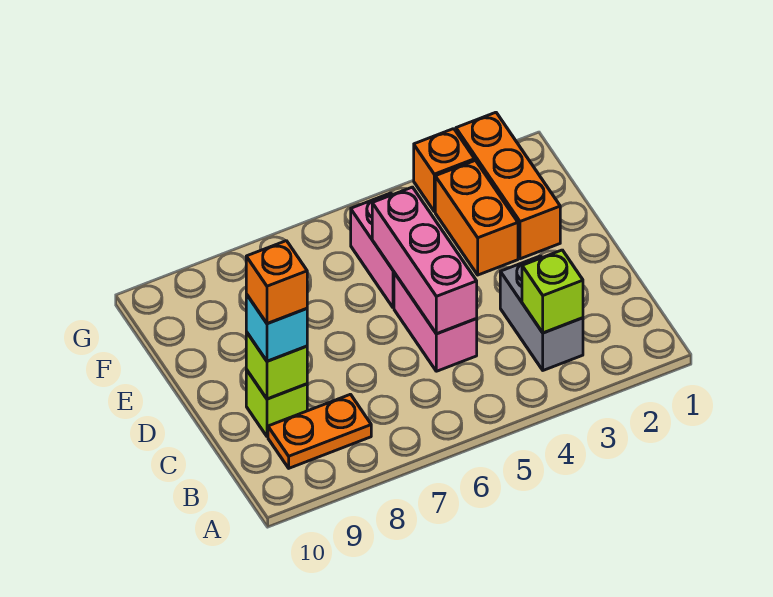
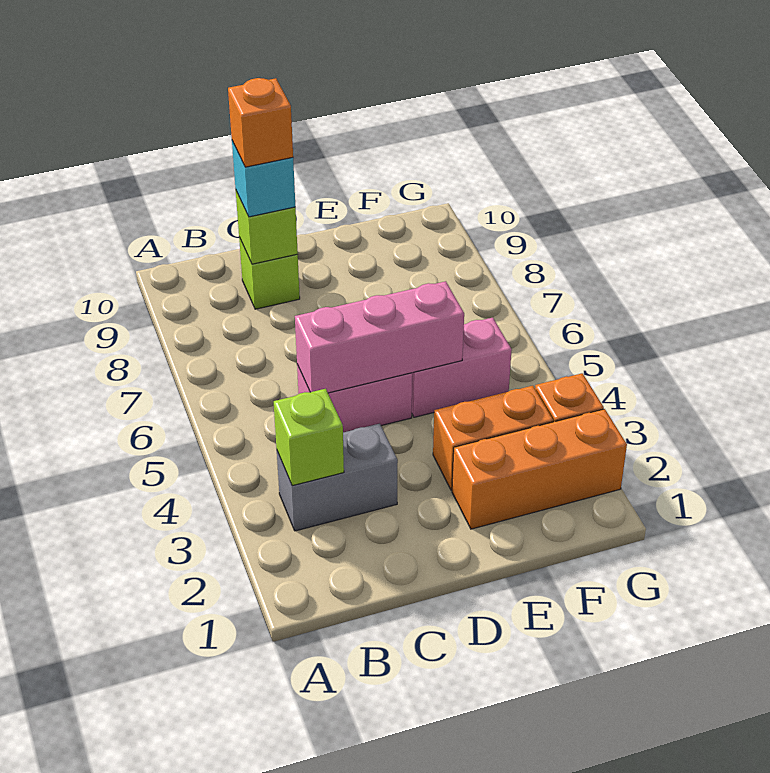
orange plate B8:B9 level 1 -> none

